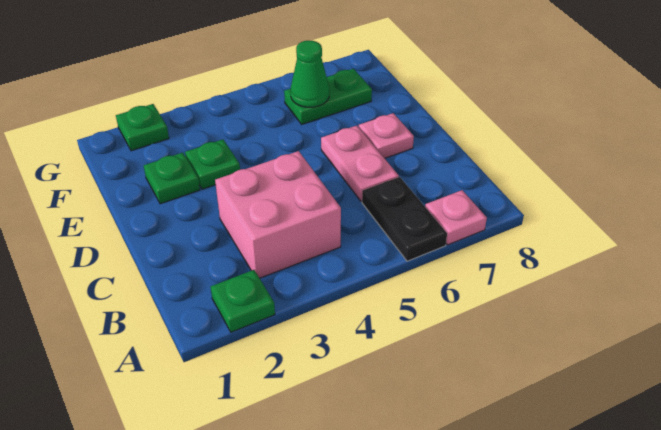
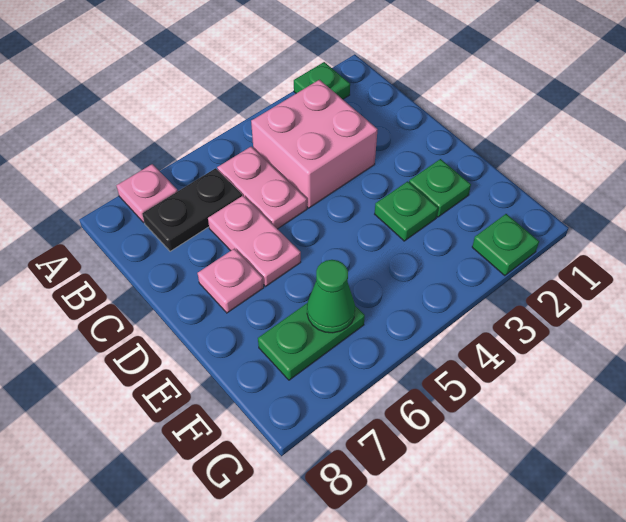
black plate A6:B6 level 1 -> black plate B6:B7 level 1
none -> pink plate B5:C5 level 1

